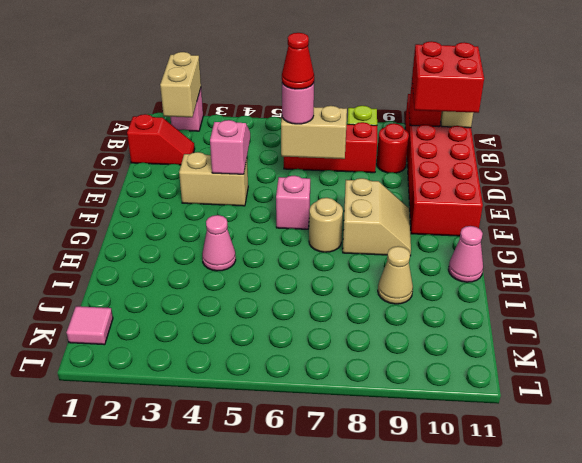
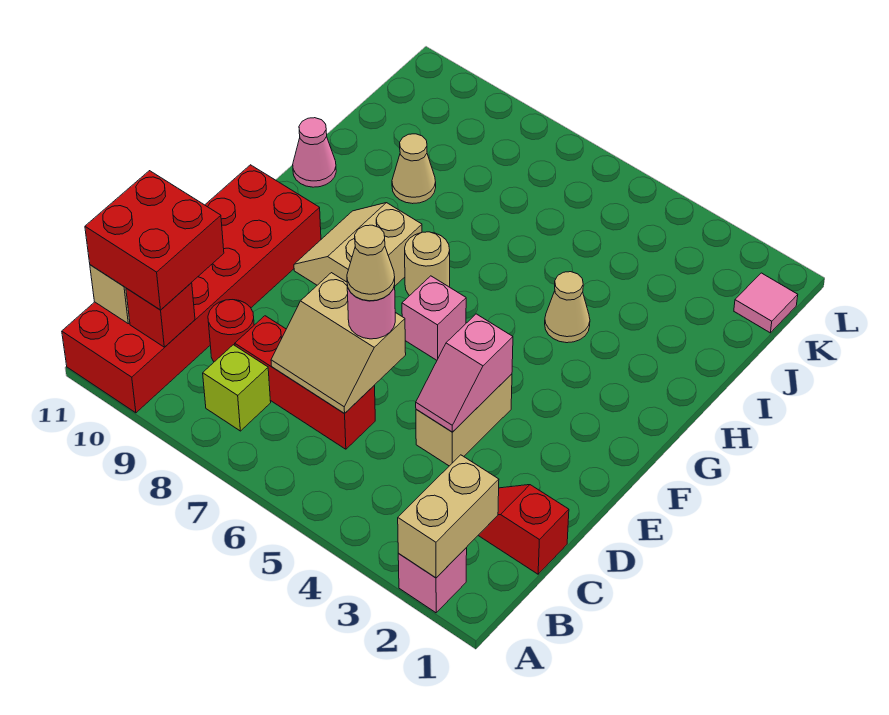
red cone D6 level 4 -> tan cone D6 level 4
tan brick E3:E4 level 1 -> tan brick D4:E4 level 1
pink cone H4 level 1 -> tan cone H4 level 1

